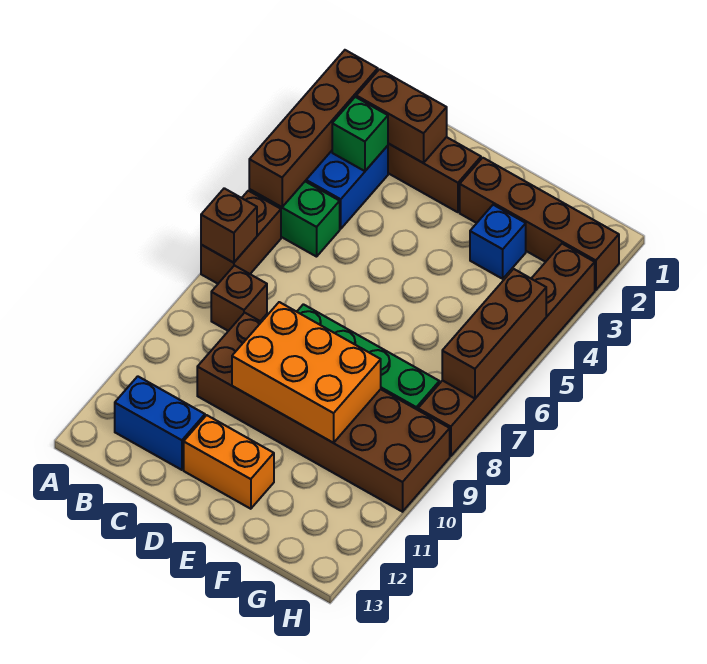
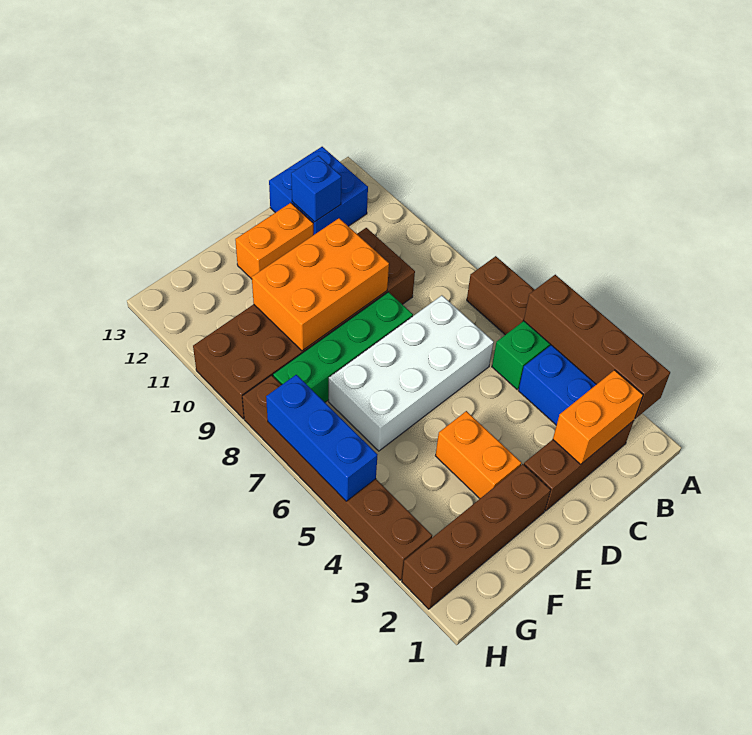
brown brick A7 level 2 -> none
brown brick B2:C2 level 2 -> orange brick B2:C2 level 2
green brick B3 level 2 -> none
brown brick B8 level 1 -> none
blue brick B12:C12 level 1 -> blue brick B12:C13 level 1
none -> white brick C6:F7 level 1
none -> orange brick E3:E4 level 1
blue brick F3 level 1 -> blue brick C12 level 2
brown brick H5:H7 level 2 -> blue brick H5:H7 level 2

